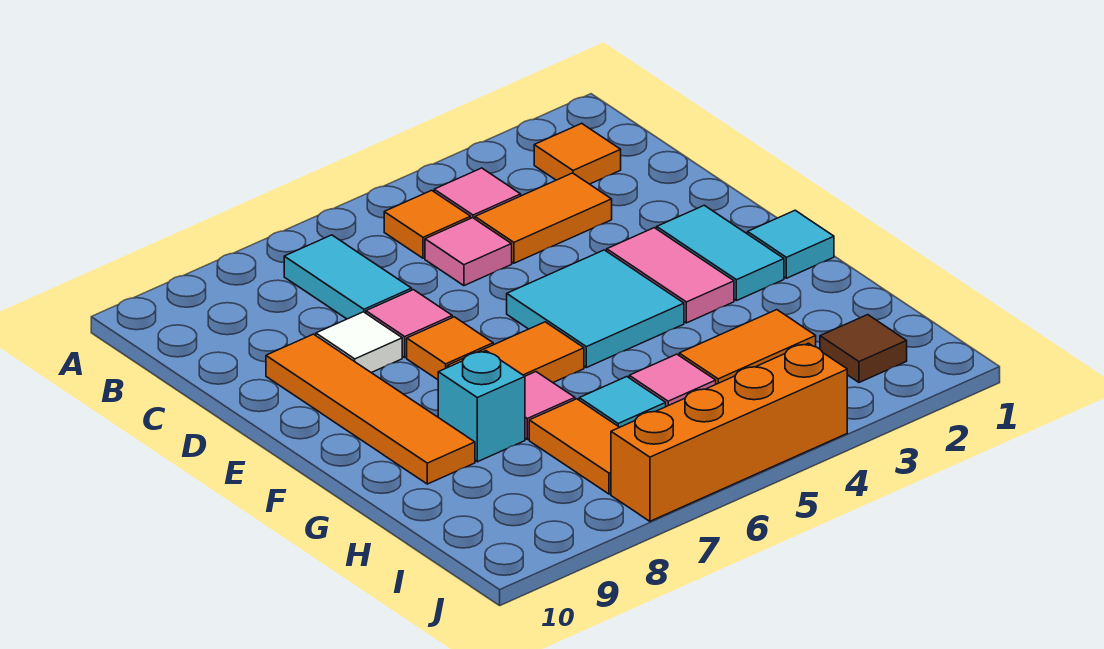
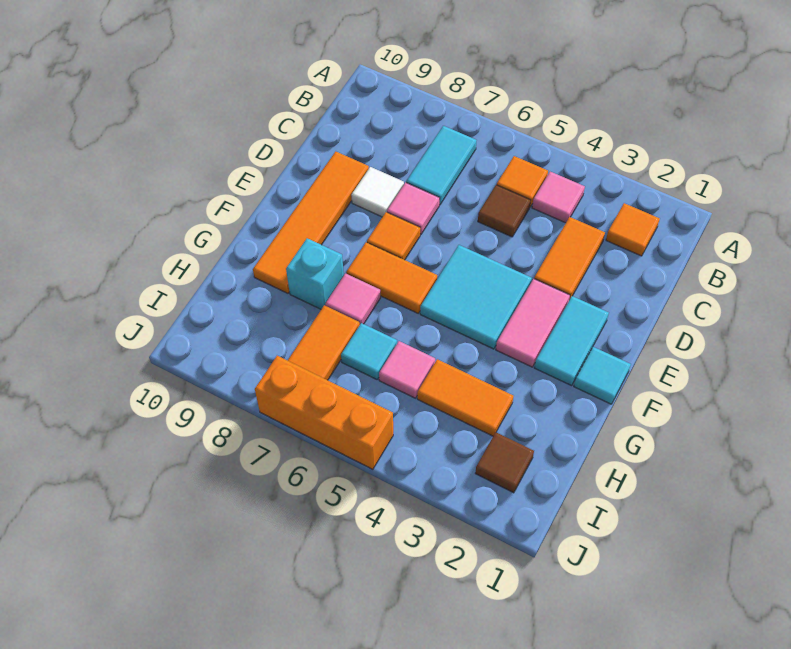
orange tile C3:C4 level 1 -> orange tile C3:D3 level 1
pink tile C5 level 1 -> brown tile C5 level 1
orange brick J4:J7 level 1 -> orange brick J5:J7 level 1

